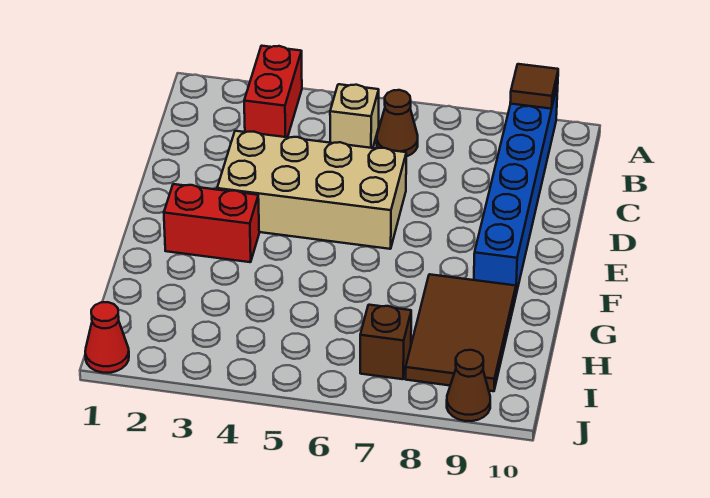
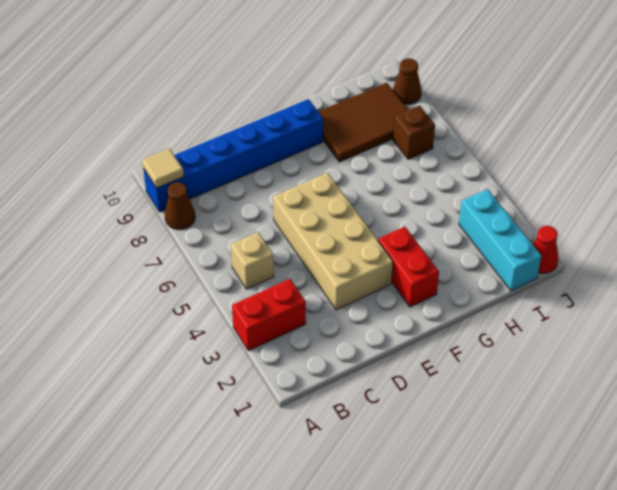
brown tile A9 level 2 -> tan tile A9 level 2
brown cone B6 level 1 -> brown cone A8 level 1
none -> cyan brick I1:I3 level 1

